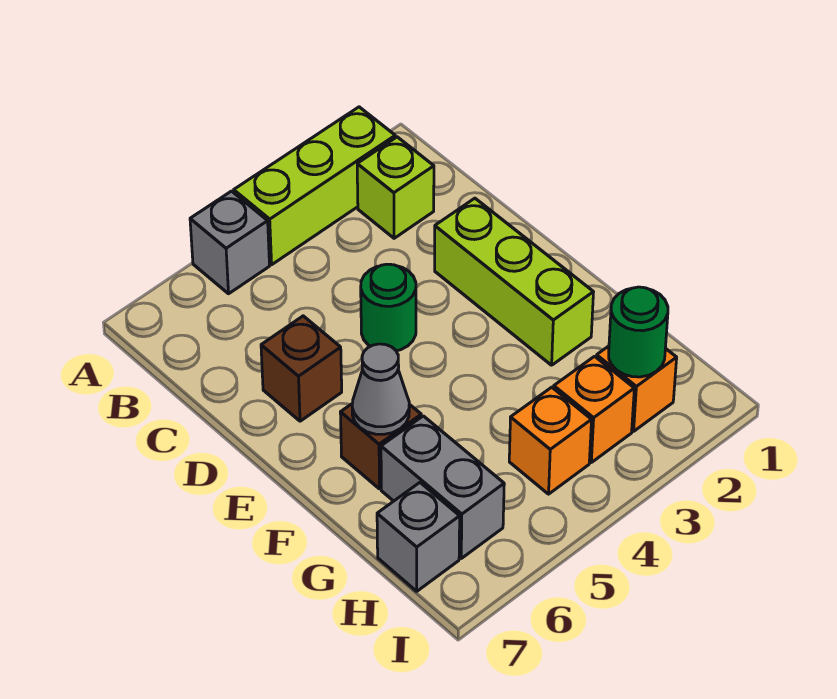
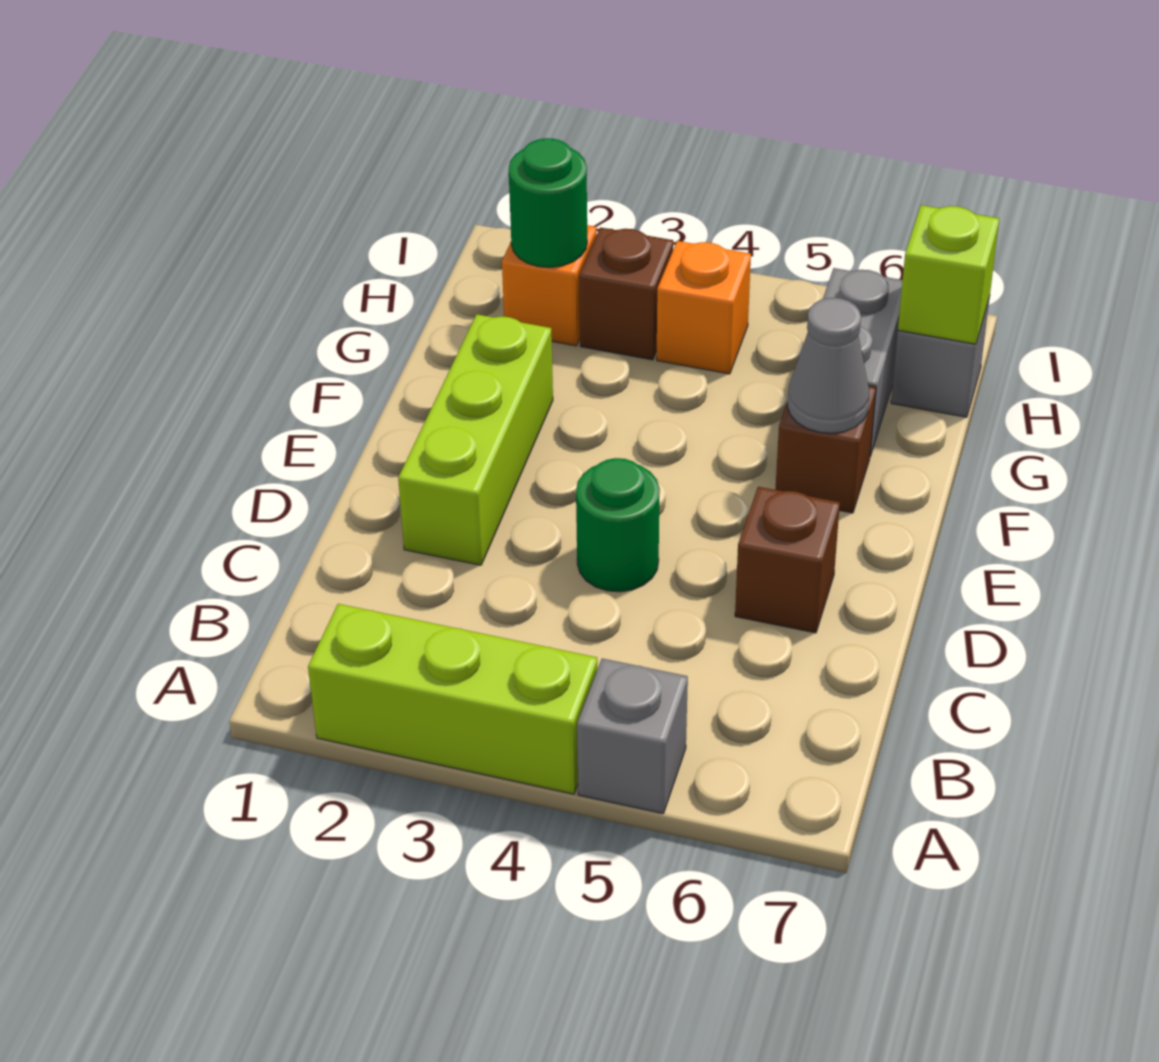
lime brick B2 level 1 -> lime brick H7 level 2
orange brick H3 level 1 -> brown brick H3 level 1

